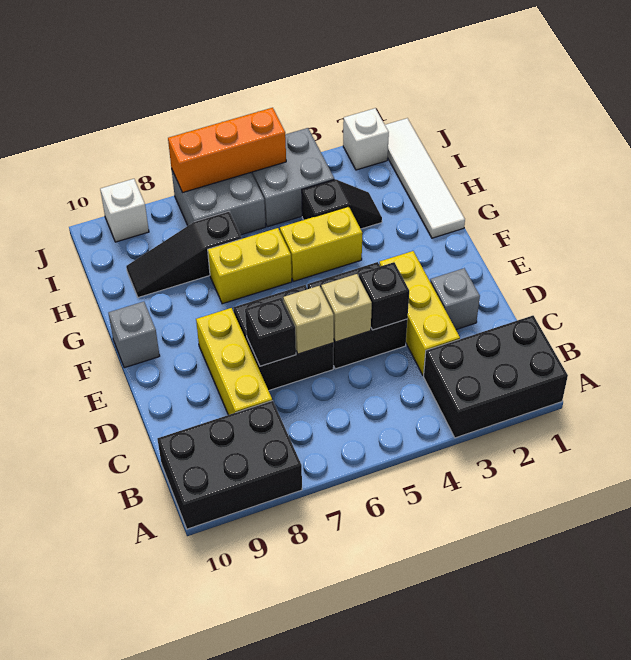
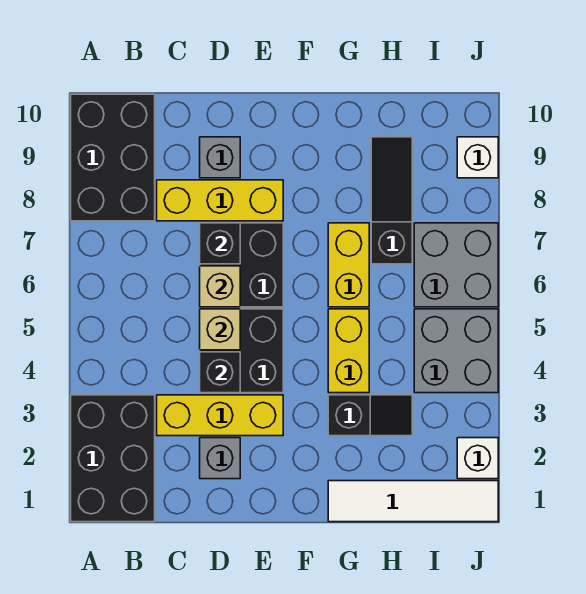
grey brick F10 level 1 -> grey brick D9 level 1
black slope H3:H4 level 1 top 4 -> black slope G3:H3 level 1 top G
orange brick J5:J7 level 2 -> none

